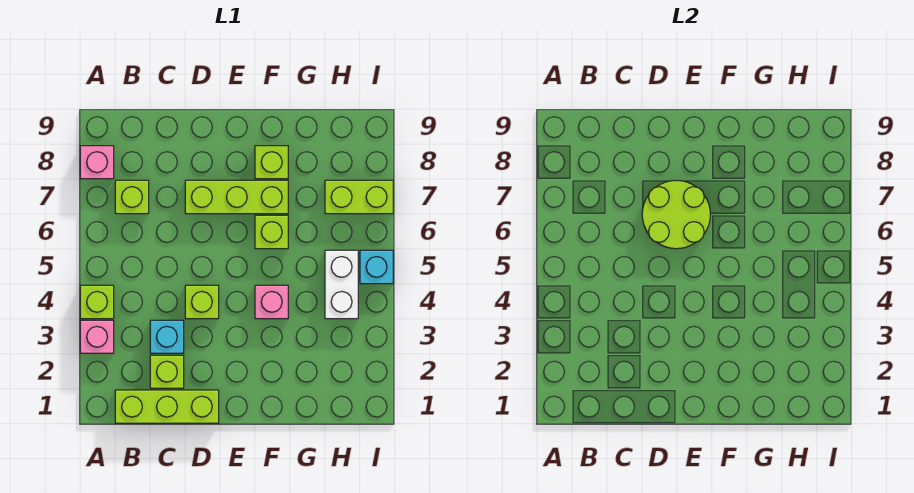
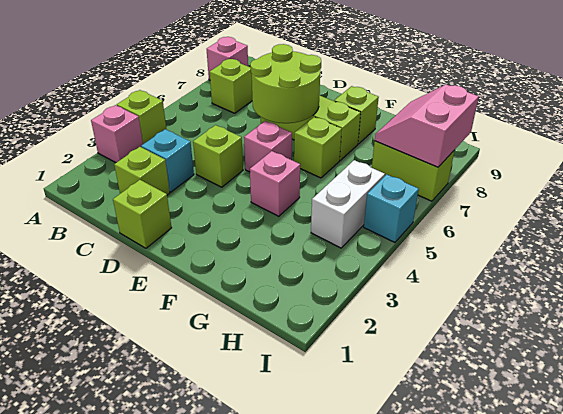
lime brick B1:D1 level 1 -> lime brick D1 level 1
none -> pink brick E5 level 1
none -> pink slope H7:I8 level 2 top I

